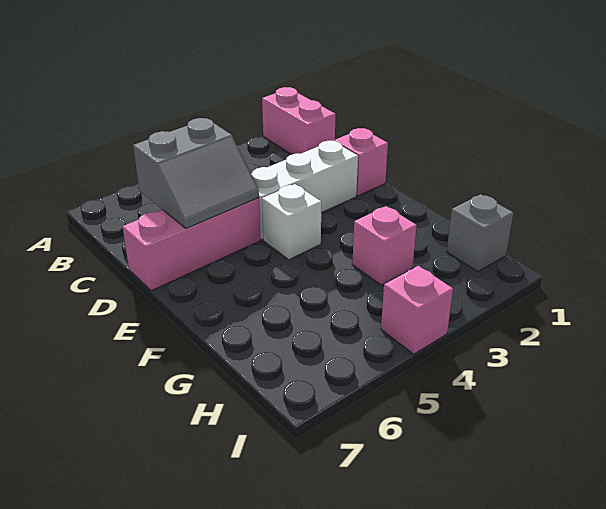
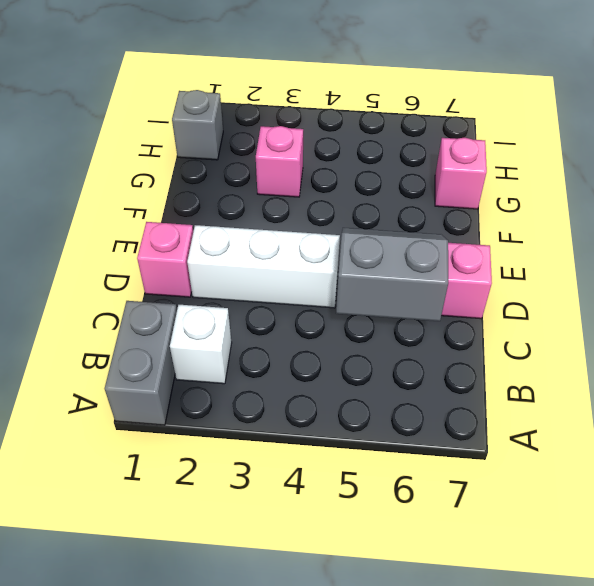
pink brick A1:B1 level 1 -> grey brick A1:B1 level 1
white brick E4 level 1 -> white brick B2 level 1
pink brick I4 level 1 -> pink brick G7 level 1

